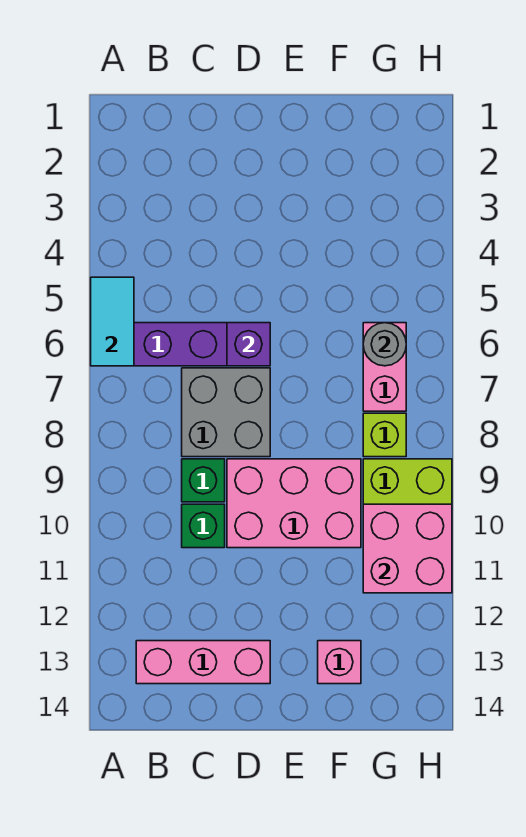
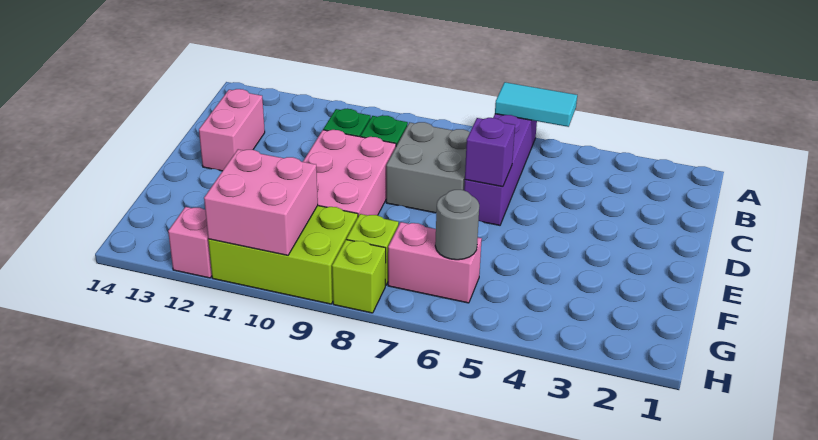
pink brick B13:D13 level 1 -> pink brick C13:D13 level 1
pink brick F13 level 1 -> pink brick H12 level 1
none -> lime brick H8 level 1

